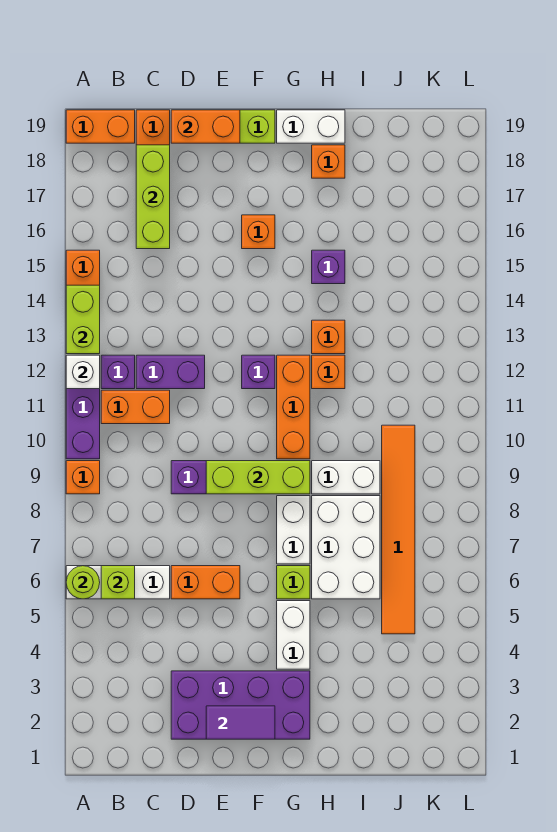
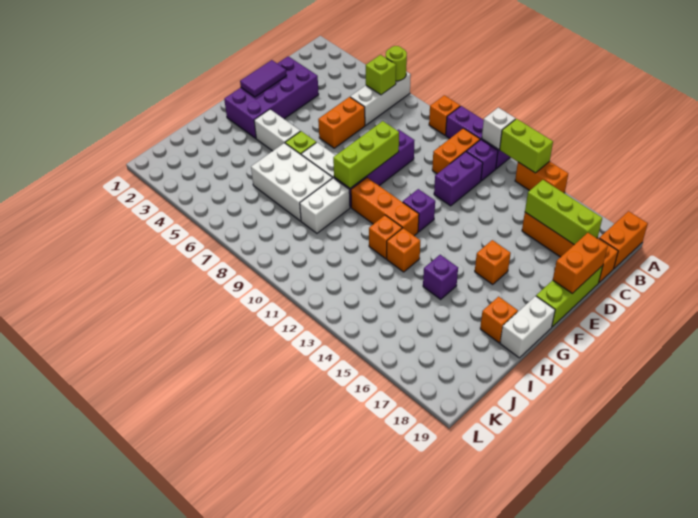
orange tile J5:J10 level 1 -> none

